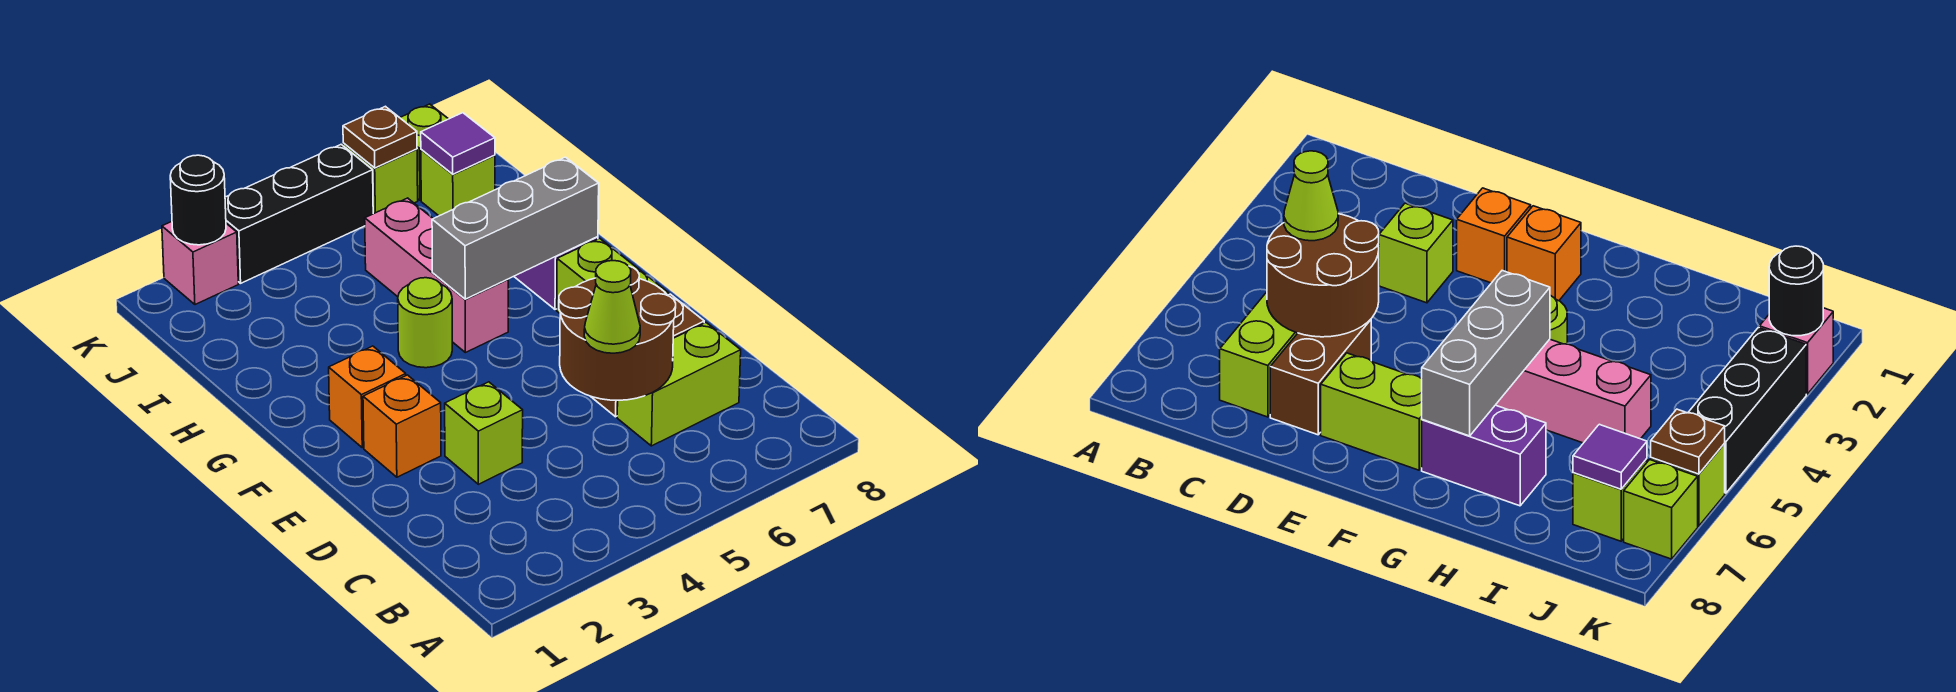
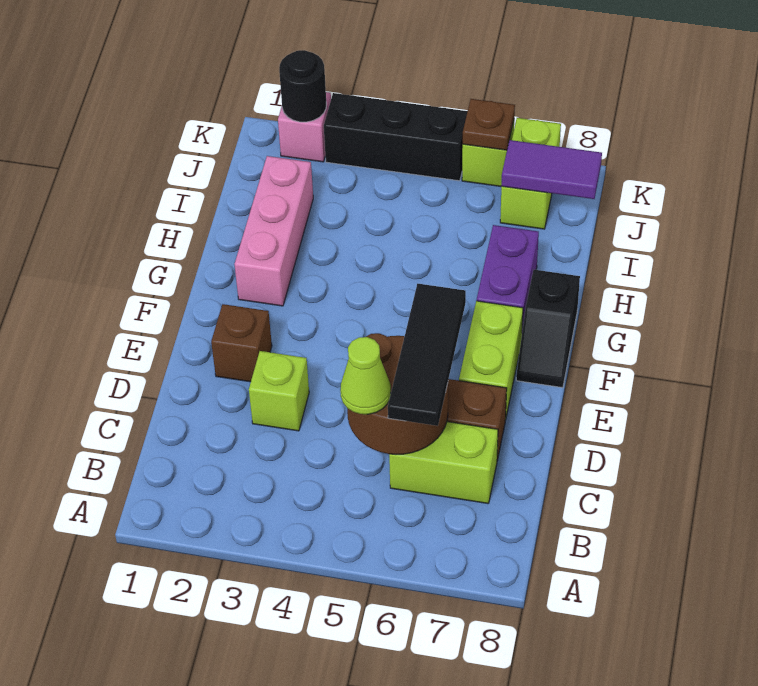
none -> black tile C6:E6 level 3
orange brick E2 level 1 -> brown brick E2 level 1
orange brick F2 level 1 -> none
none -> black slope F8:G8 level 1 top G
lime round brick G4 level 1 -> none
pink brick G5:I5 level 1 -> pink brick G2:I2 level 1
grey brick G5:G7 level 2 -> none
purple tile J7 level 2 -> purple tile J7:J8 level 2

